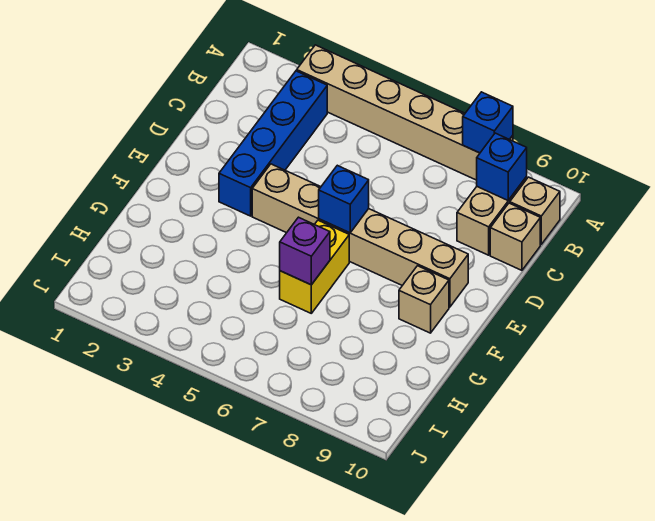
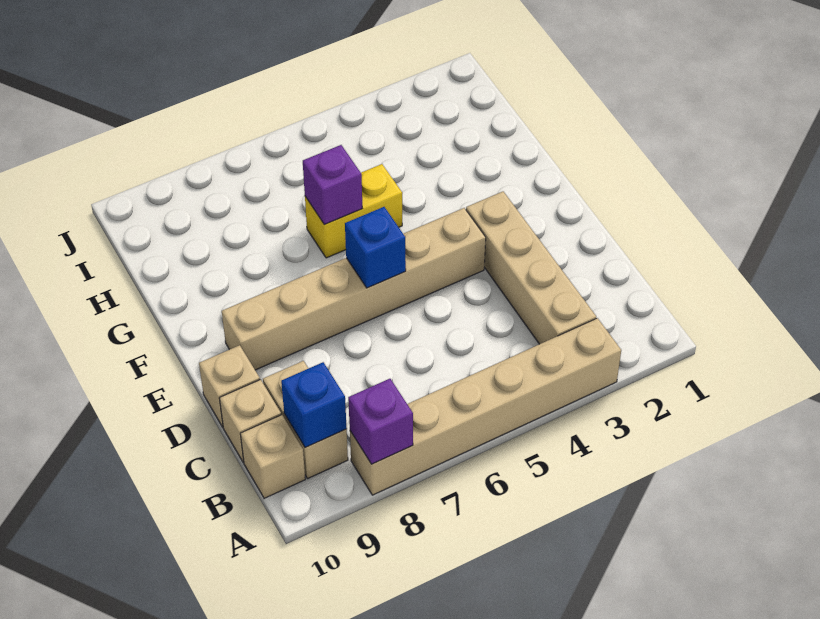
blue brick A8 level 2 -> purple brick A8 level 2
blue brick B3:E3 level 1 -> tan brick B3:E3 level 1
yellow brick F6:G6 level 1 -> yellow brick G5:G6 level 1
tan brick F9 level 1 -> tan brick D10 level 1

